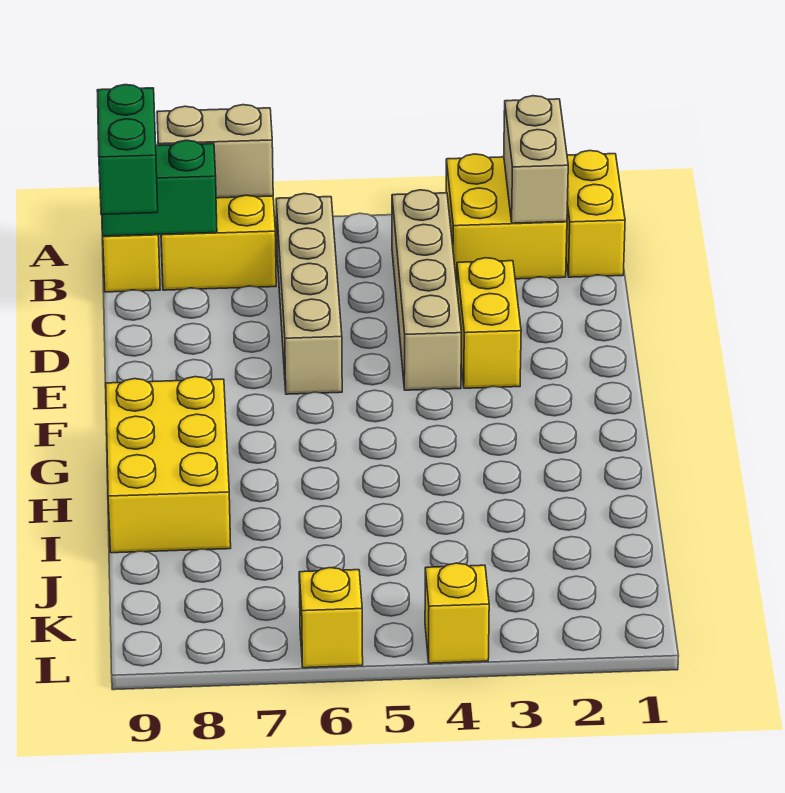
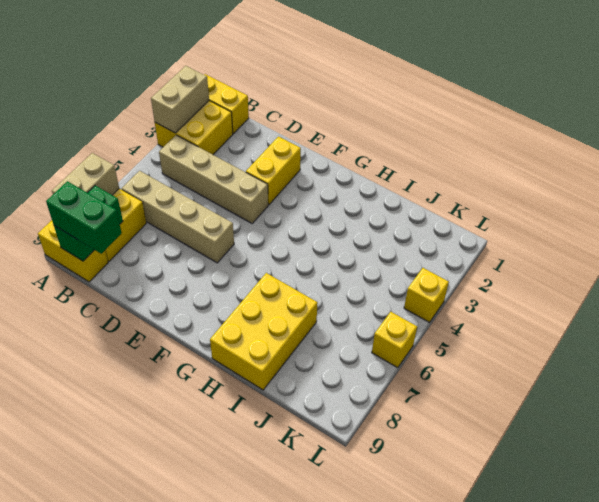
tan brick A2:B2 level 2 -> tan brick A2:A3 level 2
yellow brick D3:E3 level 1 -> yellow brick E2:E3 level 1
yellow brick G8:I9 level 1 -> yellow brick H7:I9 level 1

